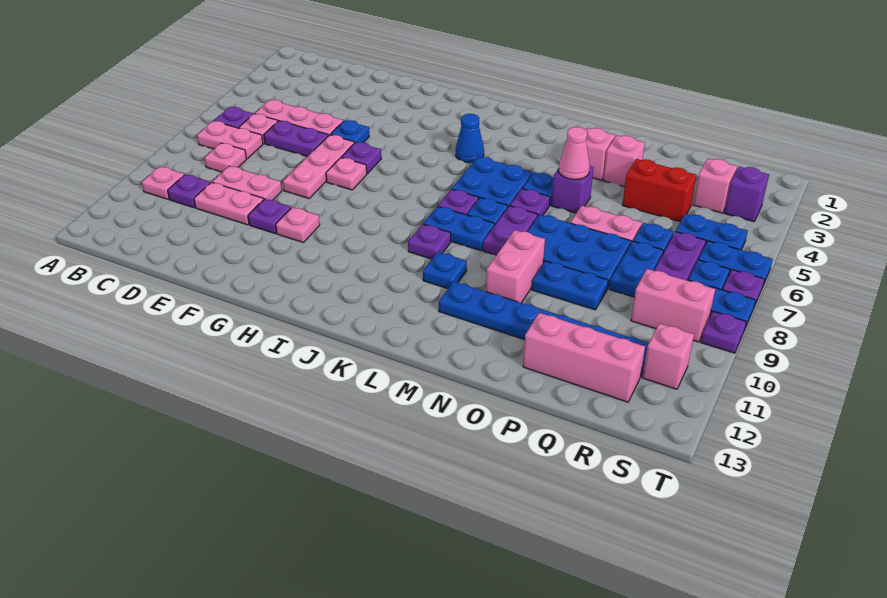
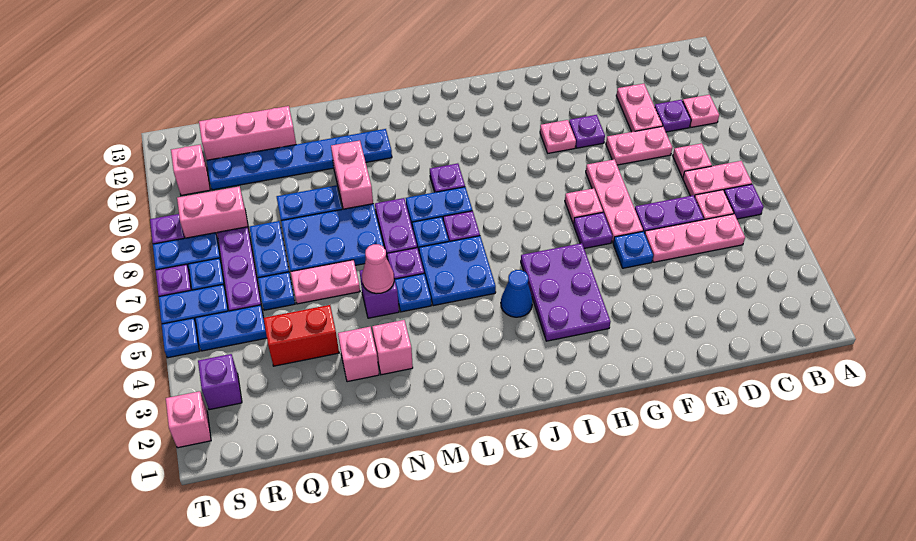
pink plate D10:E10 level 1 -> pink plate D10:D11 level 1
none -> purple plate H3:I5 level 1
blue plate L10 level 1 -> blue plate T5 level 1
pink brick R3 level 1 -> pink brick T2 level 1

